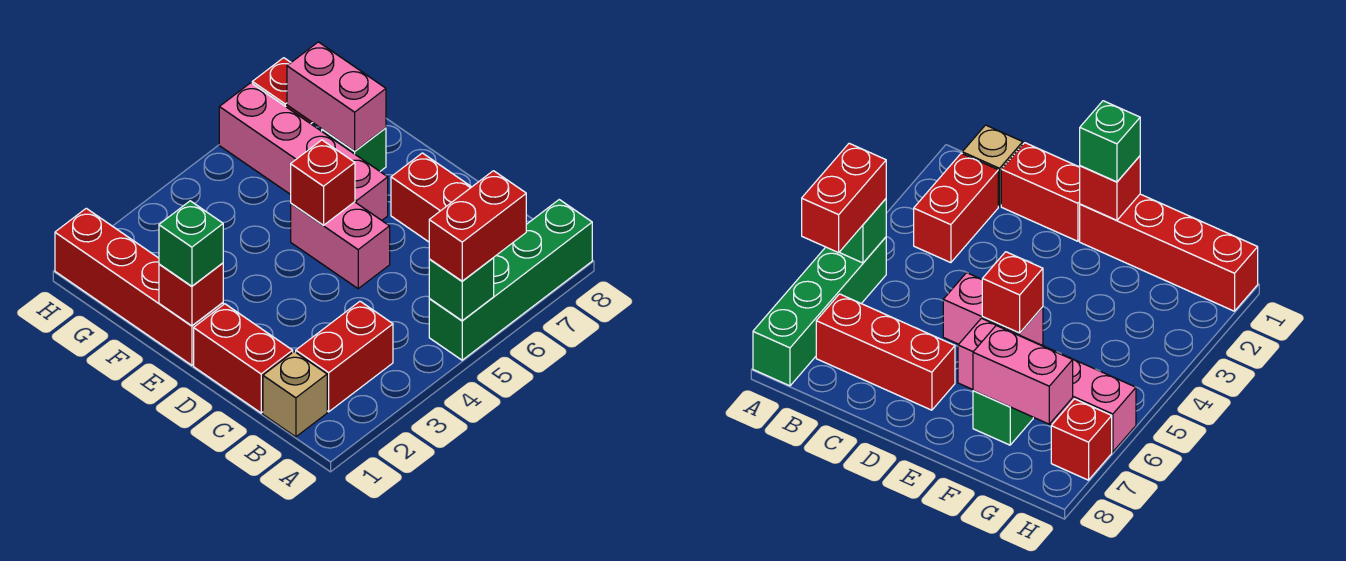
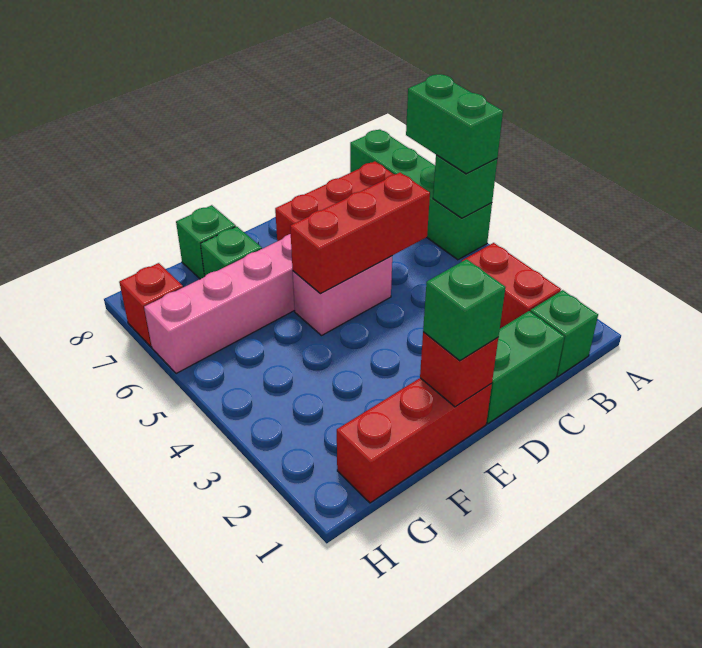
red brick A5:A6 level 3 -> green brick A5:A6 level 3
tan brick B1 level 1 -> green brick B1 level 1
red brick C1:D1 level 1 -> green brick C1:D1 level 1
red brick E1:H1 level 1 -> red brick E1:G1 level 1
red brick E5 level 2 -> red brick C5:E5 level 2
pink brick F7:G7 level 2 -> none
none -> green brick F8 level 1

